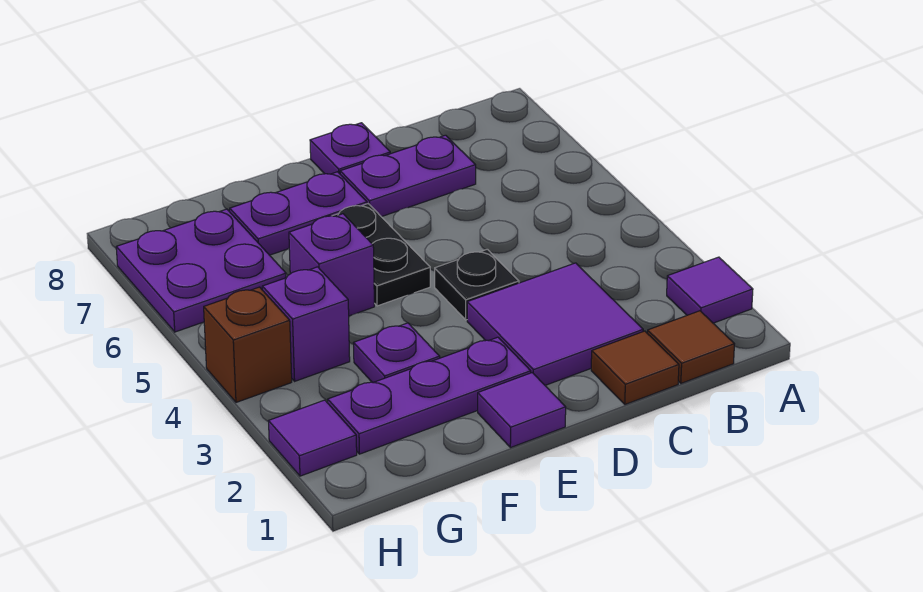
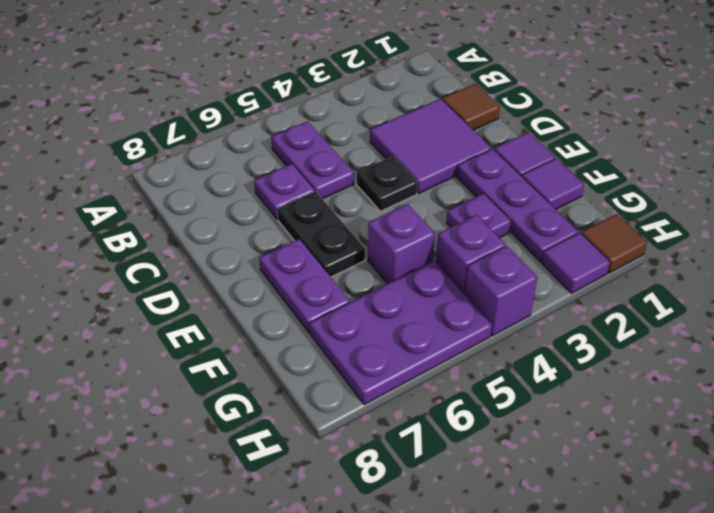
purple tile A2 level 1 -> purple tile F1 level 1
brown tile B1 level 1 -> brown tile H1 level 1
purple plate C7:D7 level 1 -> purple plate B5:C5 level 1
purple plate D8 level 1 -> purple plate C6 level 1
black plate E5:E6 level 1 -> black plate D6:E6 level 1
purple plate G6:H7 level 1 -> purple plate G5:H7 level 1
brown brick H4 level 1 -> purple brick H4 level 1

